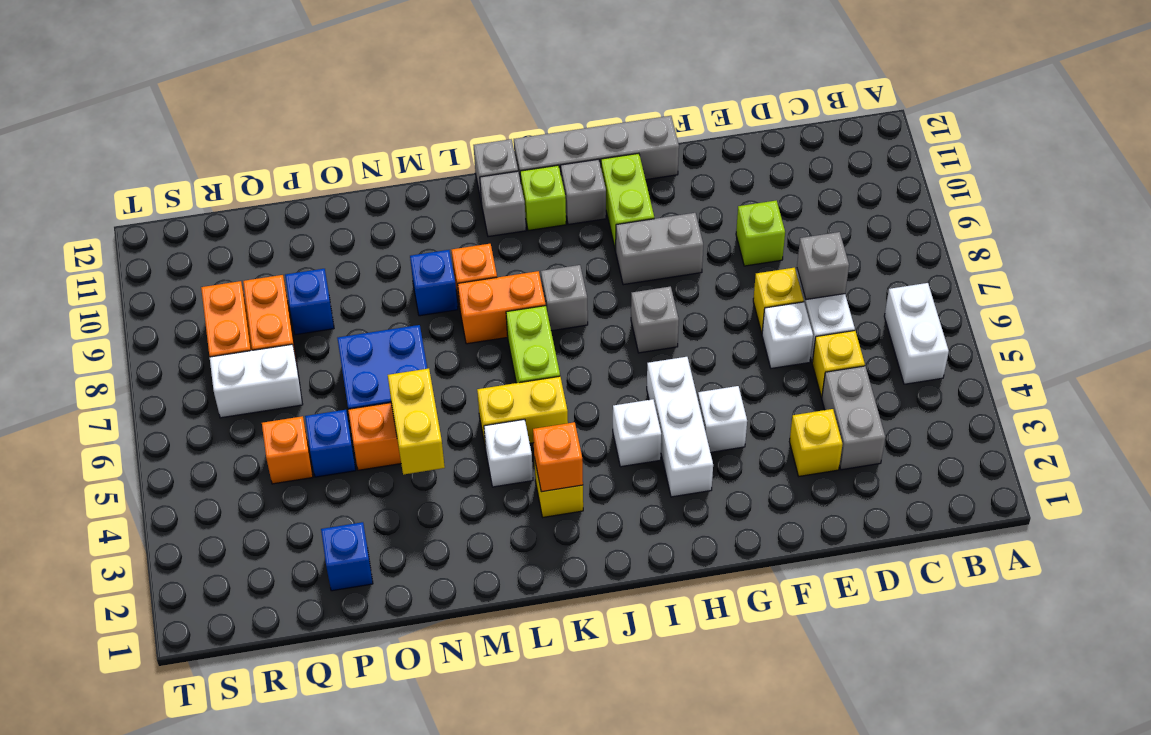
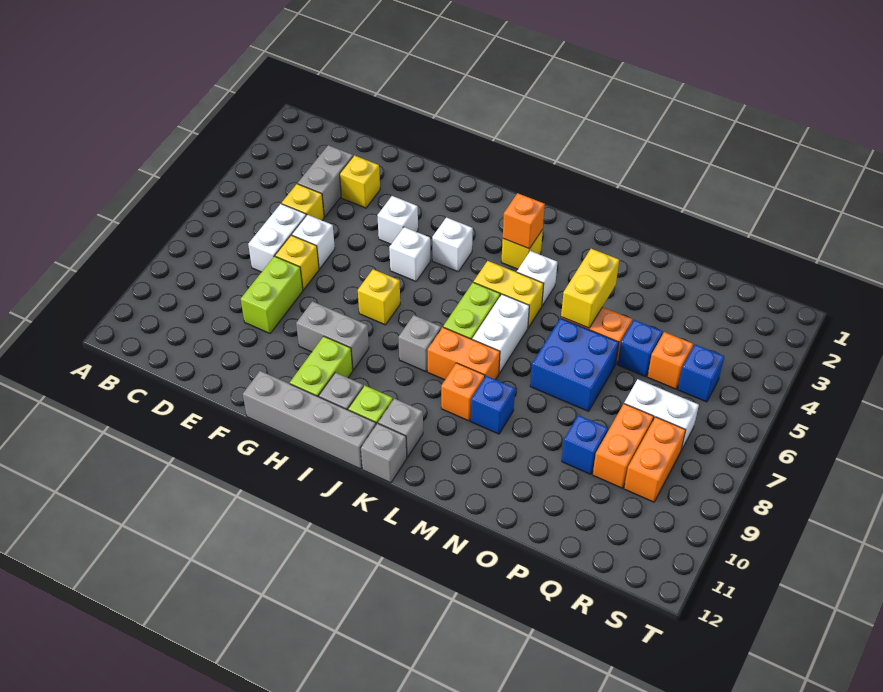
white brick B5:B6 level 1 -> white brick L6:L7 level 1
grey brick D7 level 2 -> none
lime brick E9 level 1 -> lime brick E8:E9 level 1
white brick H3:H5 level 1 -> white brick H5 level 1
grey brick H7 level 1 -> yellow brick H7 level 1
blue brick P2 level 1 -> blue brick R5 level 1

